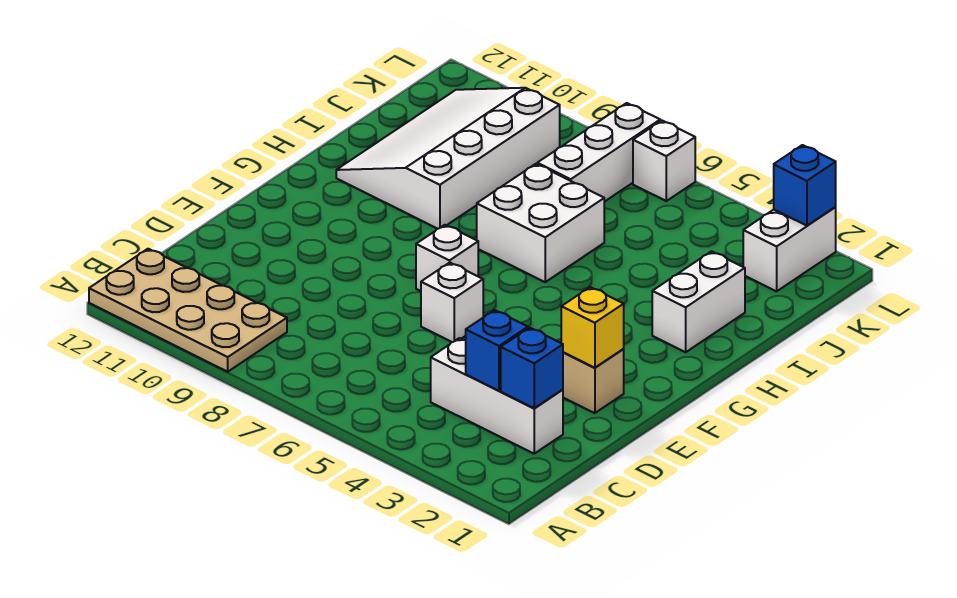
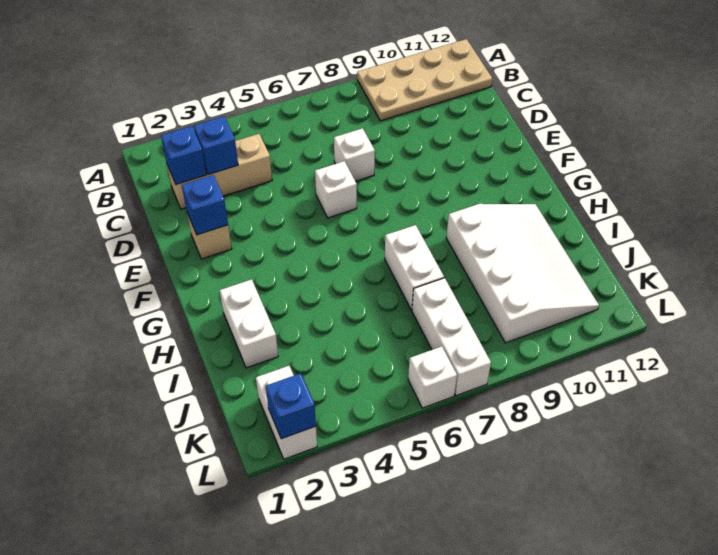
white brick C2:C4 level 1 -> tan brick C2:C4 level 1
yellow brick E2 level 2 -> blue brick E2 level 2
white brick F7 level 1 -> white brick D7 level 1
white brick H6:I7 level 1 -> white brick H7:I7 level 1

